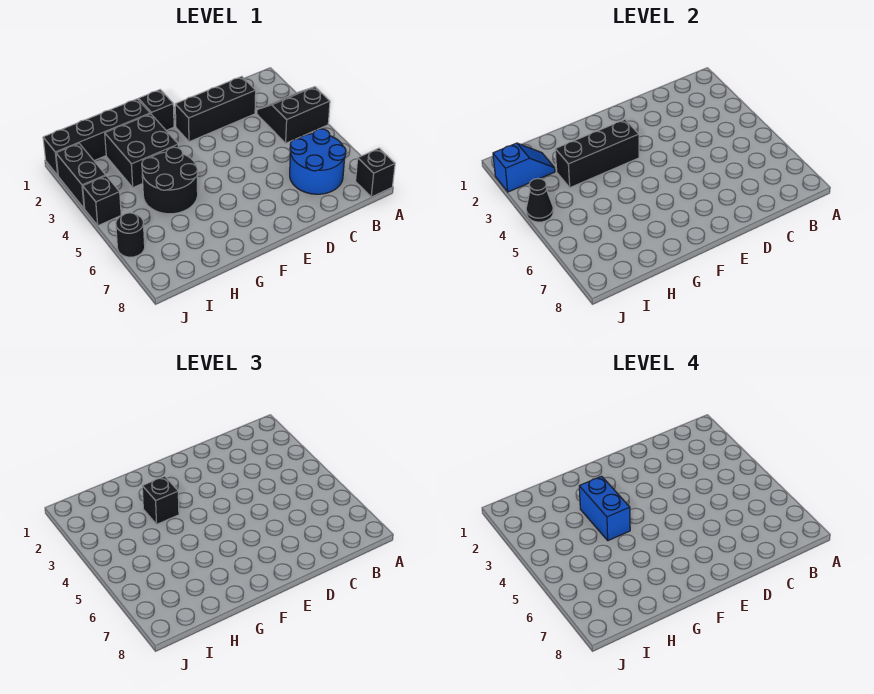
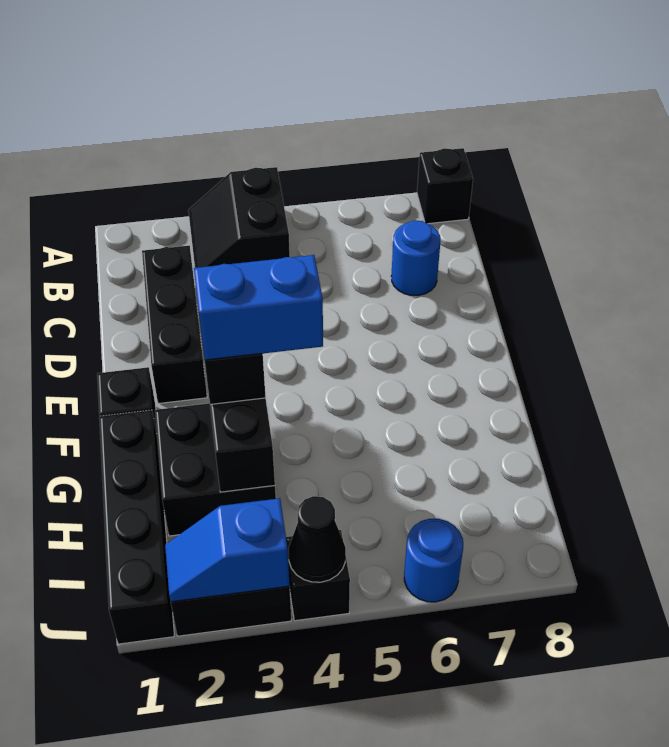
blue round brick B6:C7 level 1 -> blue round brick C7 level 1
black round brick G4:H5 level 1 -> none
blue slope I2:J2 level 2 top J -> blue slope J2:J3 level 2 top 3
black round brick J6 level 1 -> blue round brick J6 level 1

